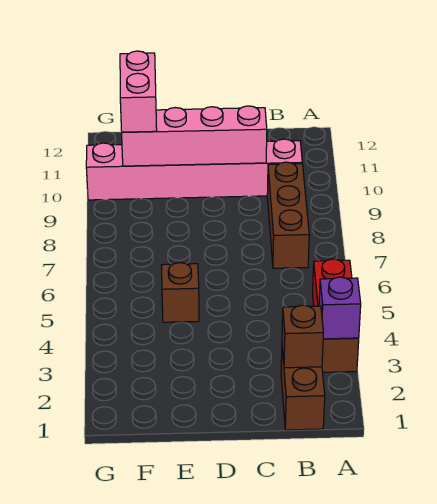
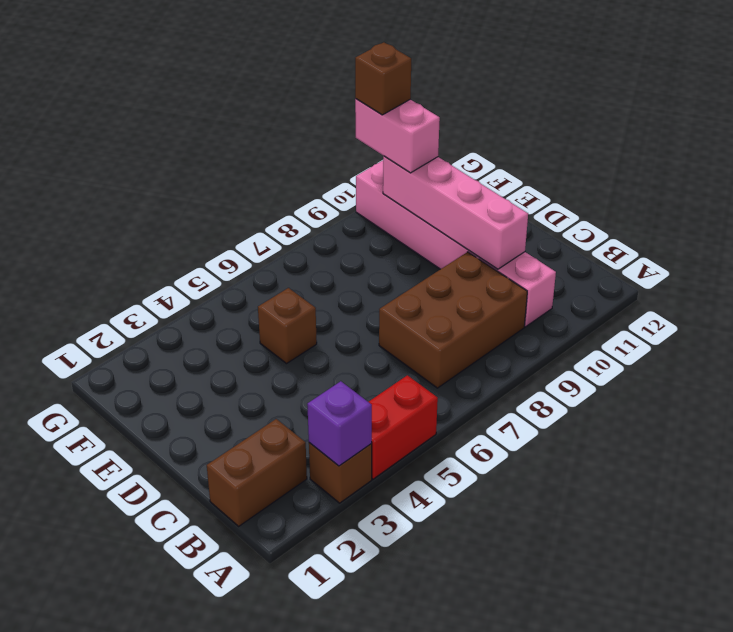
brown brick B2 level 2 -> brown brick G10 level 4
brown brick B7:B9 level 1 -> brown brick B7:C9 level 1
pink brick F10:F11 level 3 -> pink brick F10:G10 level 3

